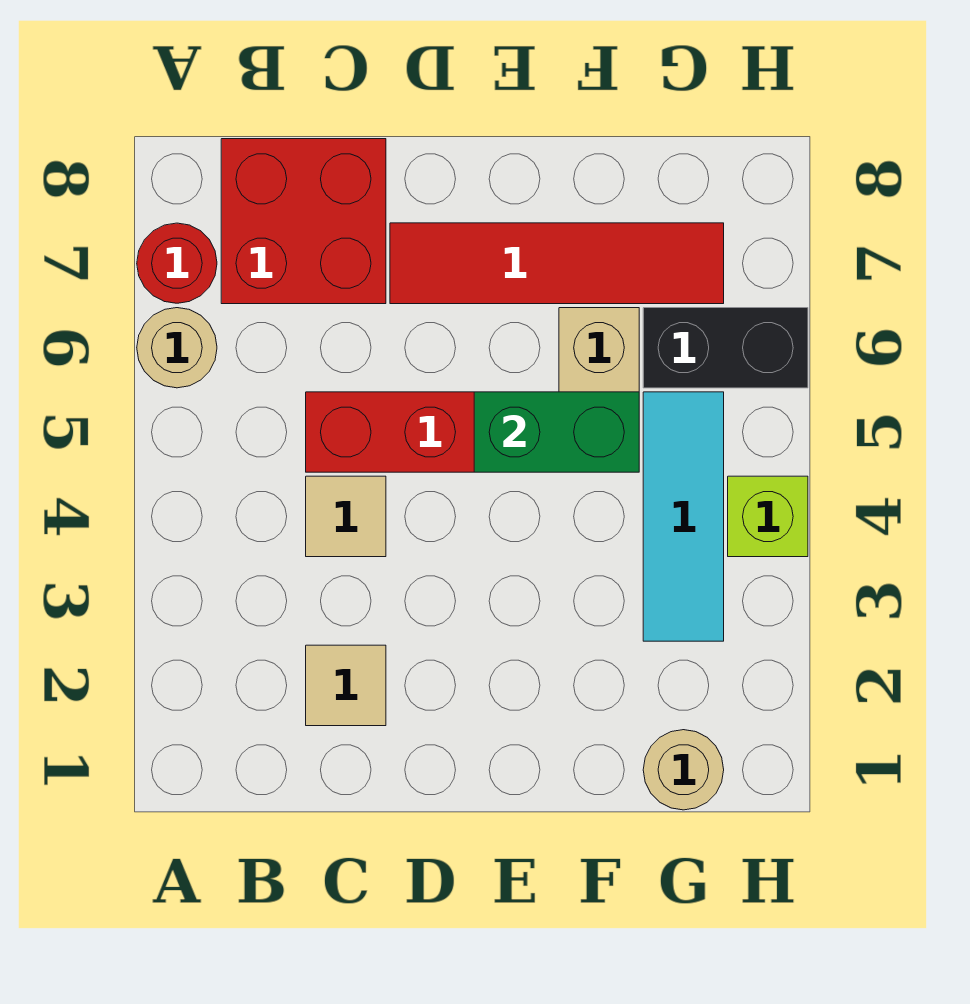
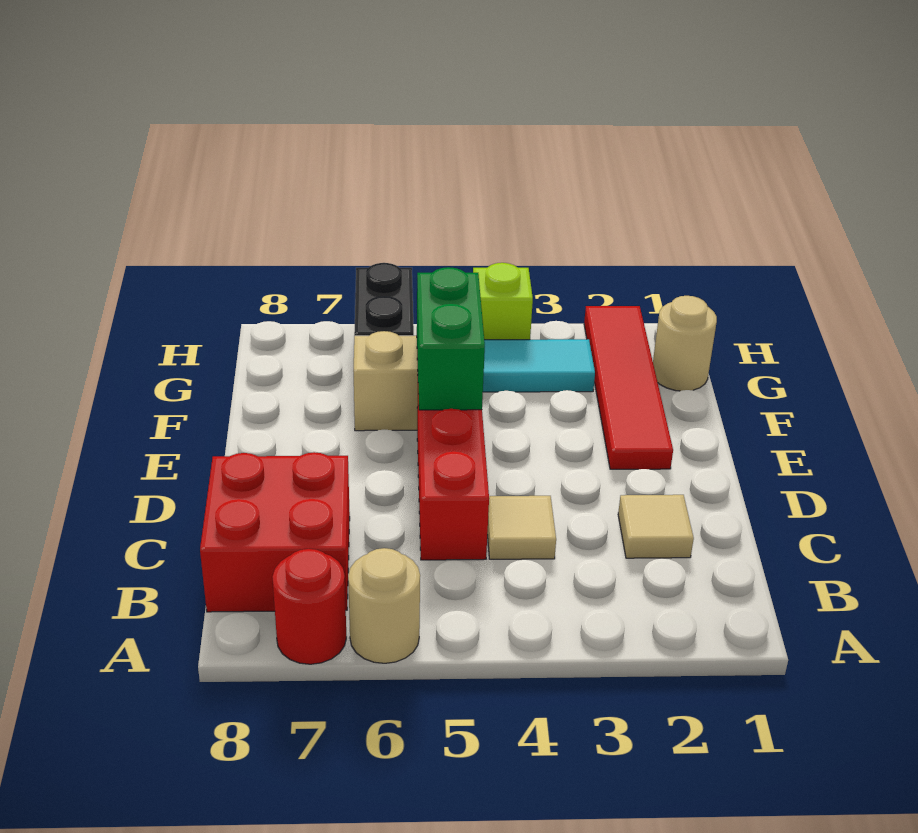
red tile D7:G7 level 1 -> red tile E2:H2 level 1

